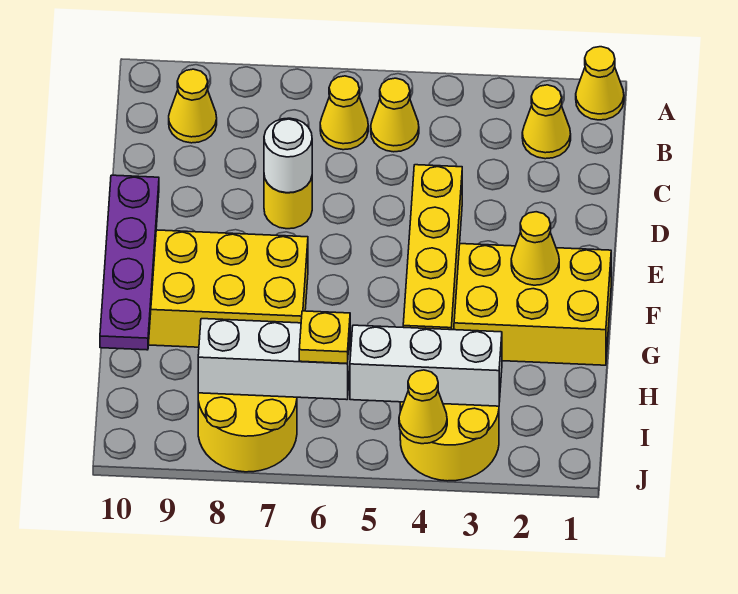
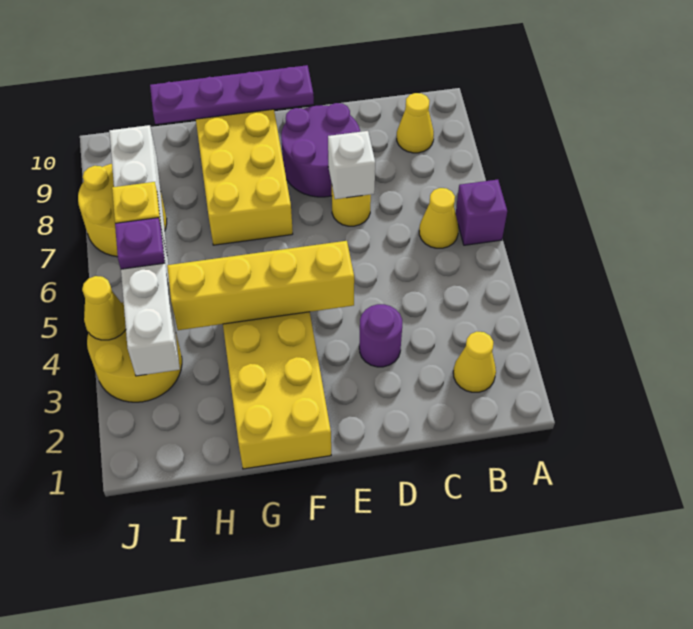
yellow cone A1 level 1 -> none
none -> purple brick A6 level 1
yellow cone B5 level 1 -> none
none -> purple round brick D3 level 1
white round brick D7 level 2 -> white brick D7 level 2
none -> purple round brick D8:E9 level 1
yellow cone F2 level 2 -> none
none -> purple plate I5 level 3

